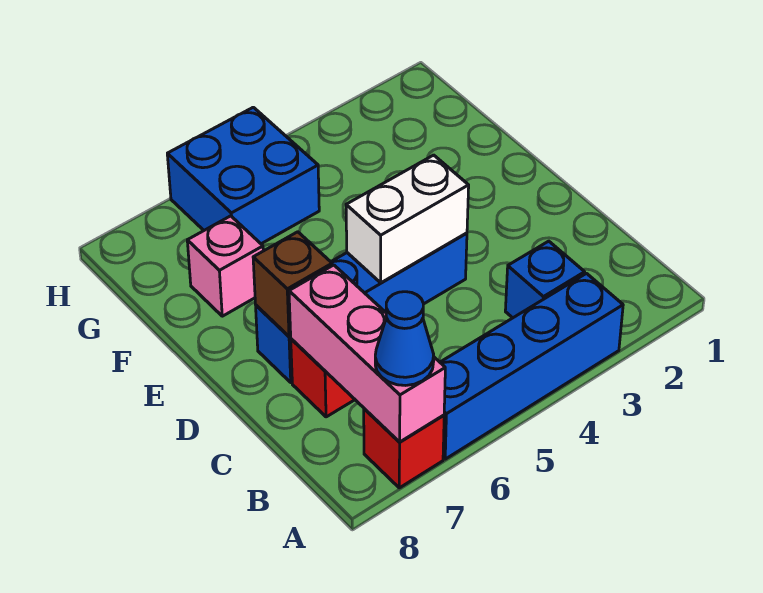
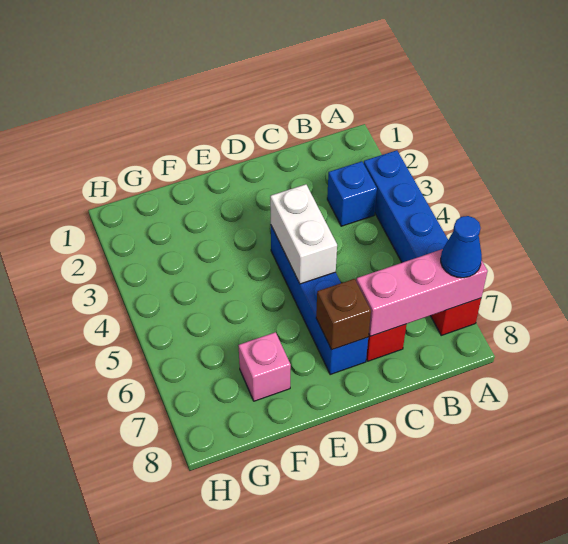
blue brick G5:H6 level 1 -> none

